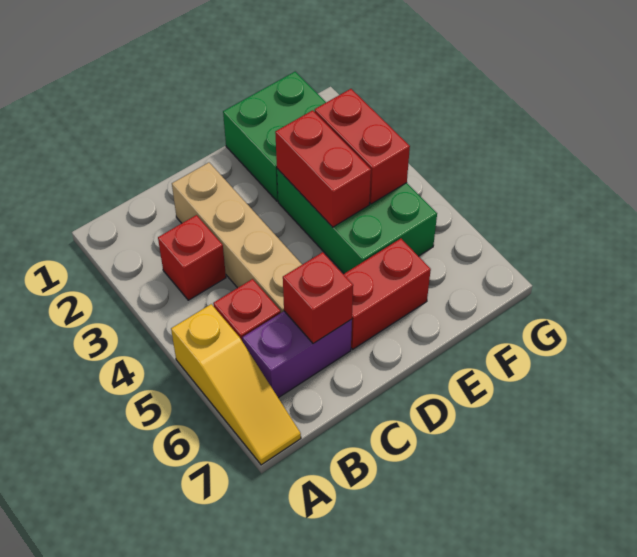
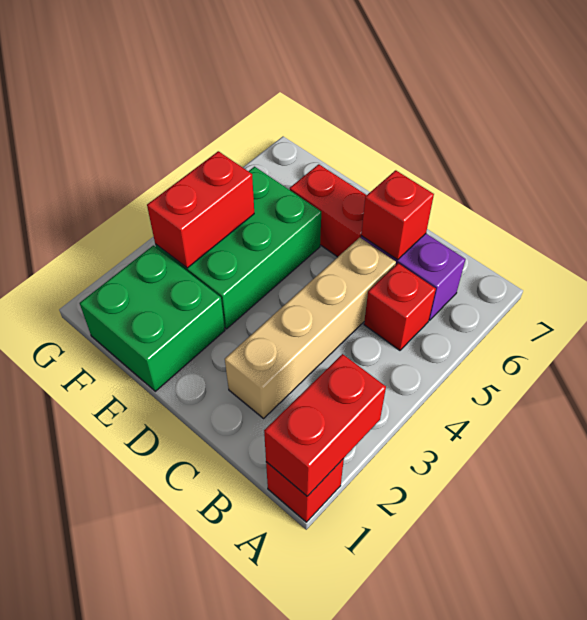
yellow slope A5:A7 level 1 top 5 -> none
red brick B3 level 1 -> red brick A1 level 1
red brick E3:E4 level 2 -> red brick A1:A2 level 2

